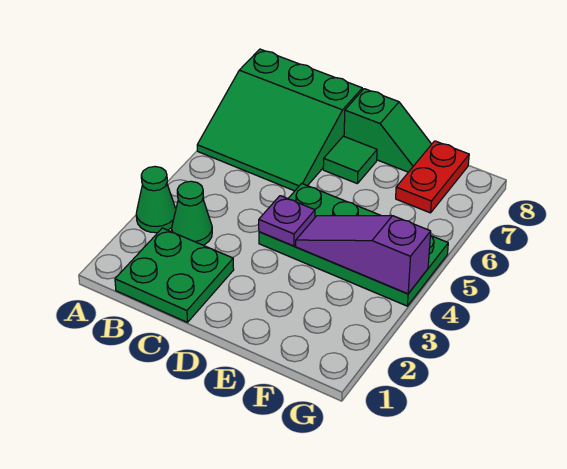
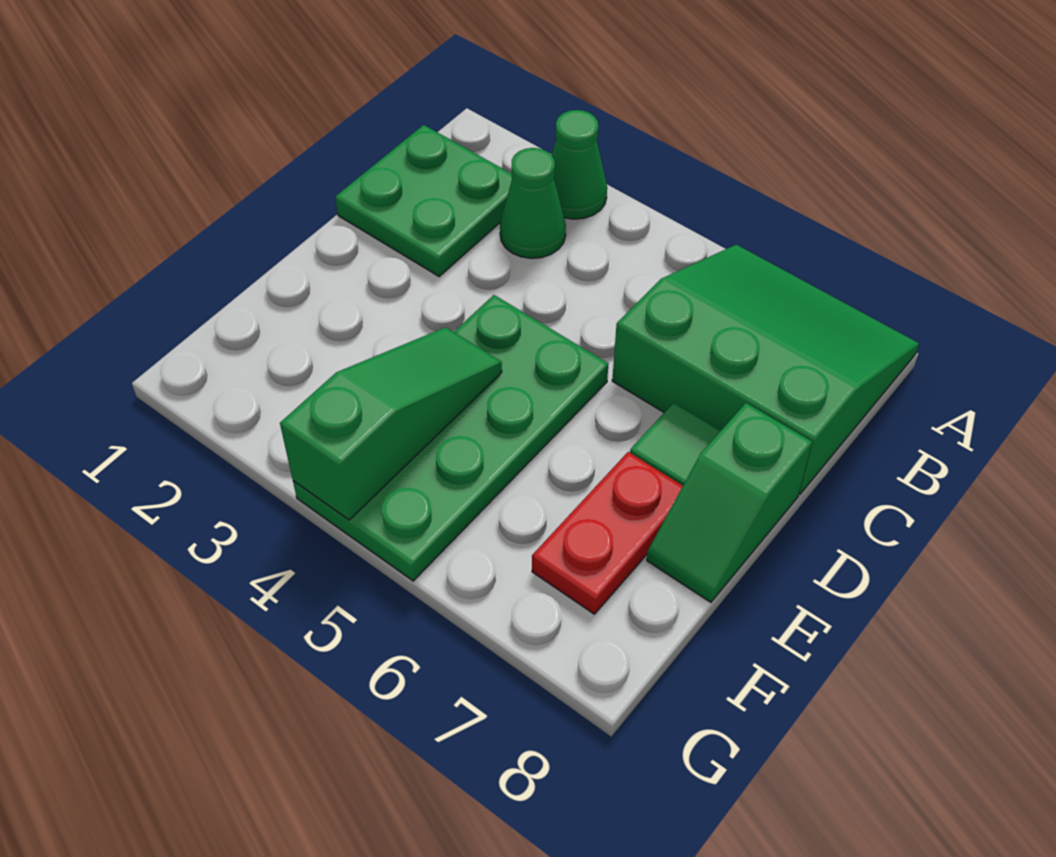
green slope A6:C8 level 1 top 8 -> green slope A6:C8 level 1 top C
purple plate D4 level 2 -> none
purple slope E4:G4 level 2 top G -> green slope E4:G4 level 2 top G
red plate F7:F8 level 1 -> red plate E7:F7 level 1

